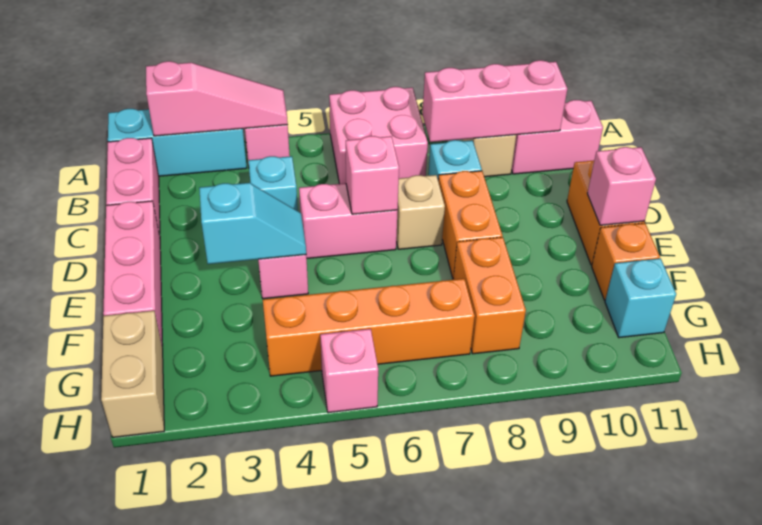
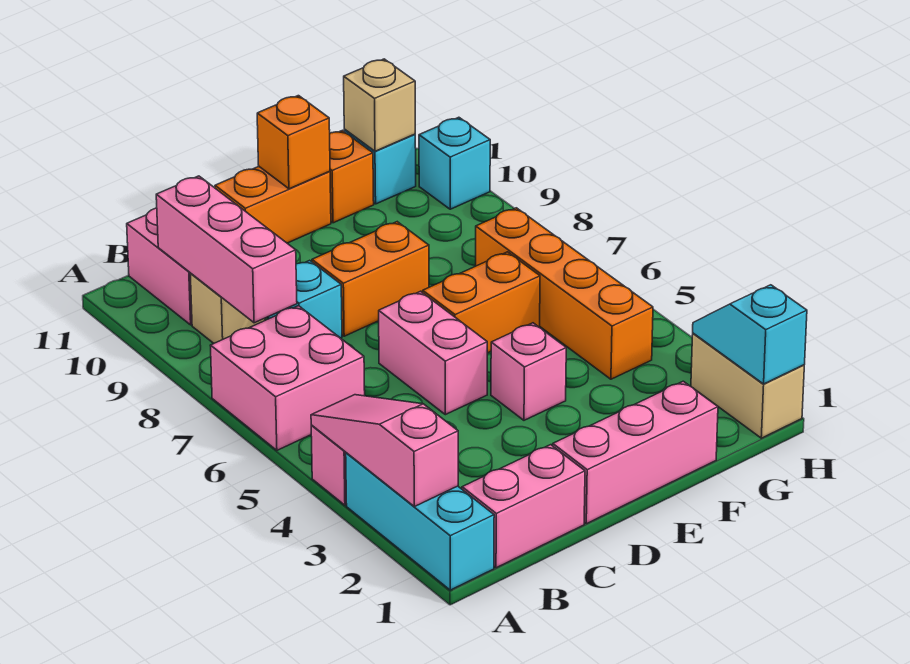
cyan brick C4 level 1 -> cyan brick H10 level 1
pink brick D6 level 2 -> none
tan brick D7 level 1 -> tan brick G11 level 2
cyan slope E3:E4 level 2 top 3 -> cyan slope H1:H2 level 2 top 1
pink brick E11 level 2 -> orange brick E11 level 2
orange brick F8:G8 level 1 -> orange brick E6:F6 level 1
tan brick G1:H1 level 1 -> tan brick H1:H2 level 1
pink brick H5 level 1 -> none

